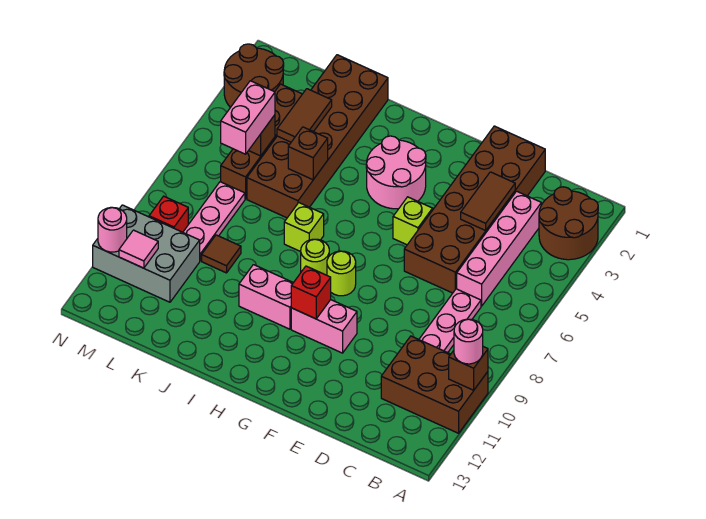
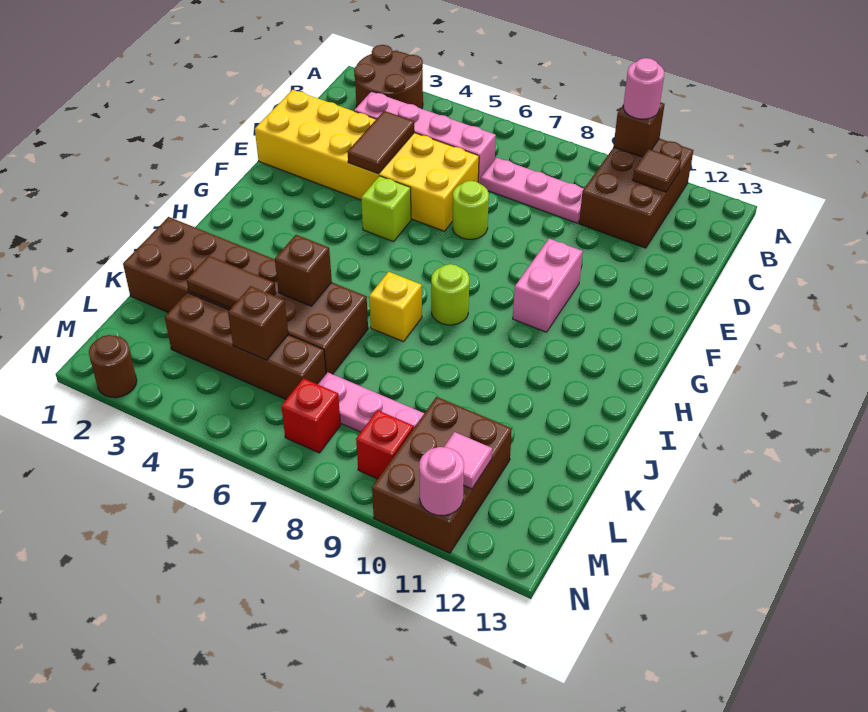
brown brick D1:E6 level 1 -> yellow brick D1:E6 level 1
brown tile D3:D4 level 2 -> brown tile D4:E4 level 2
pink round brick G3:H4 level 1 -> none
lime round brick G8 level 1 -> lime round brick E7 level 1
red brick G10 level 2 -> red brick M7 level 1
pink brick H10:I10 level 1 -> none
lime brick I7 level 1 -> yellow brick I7 level 1
brown tile K9 level 1 -> brown tile B11 level 2
pink brick L5:L6 level 3 -> none
grey brick L10:N11 level 1 -> brown brick L10:N11 level 1
brown round brick M2:N3 level 1 -> brown round brick N2 level 1

